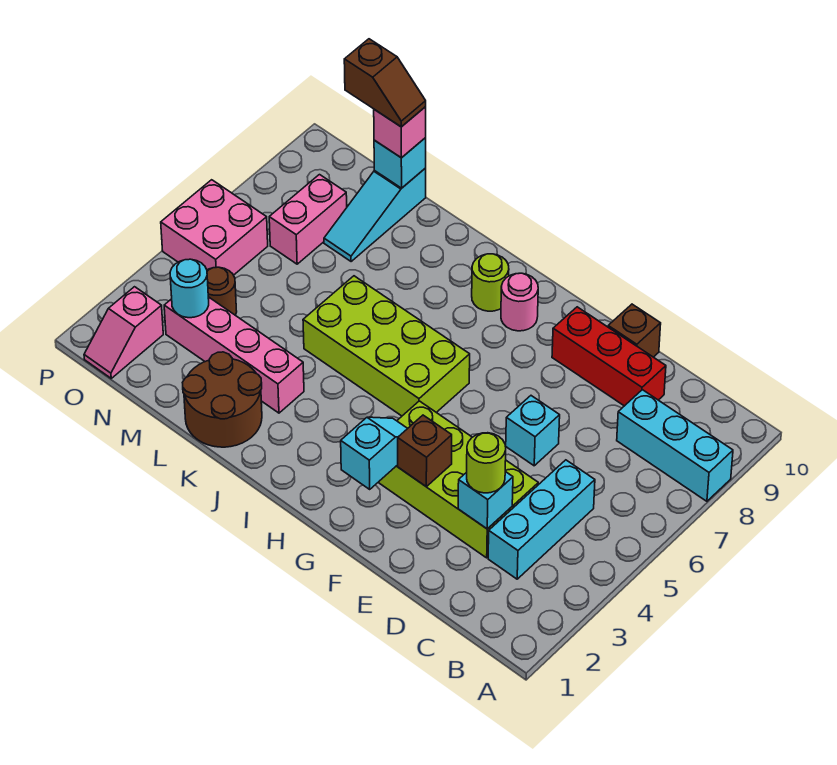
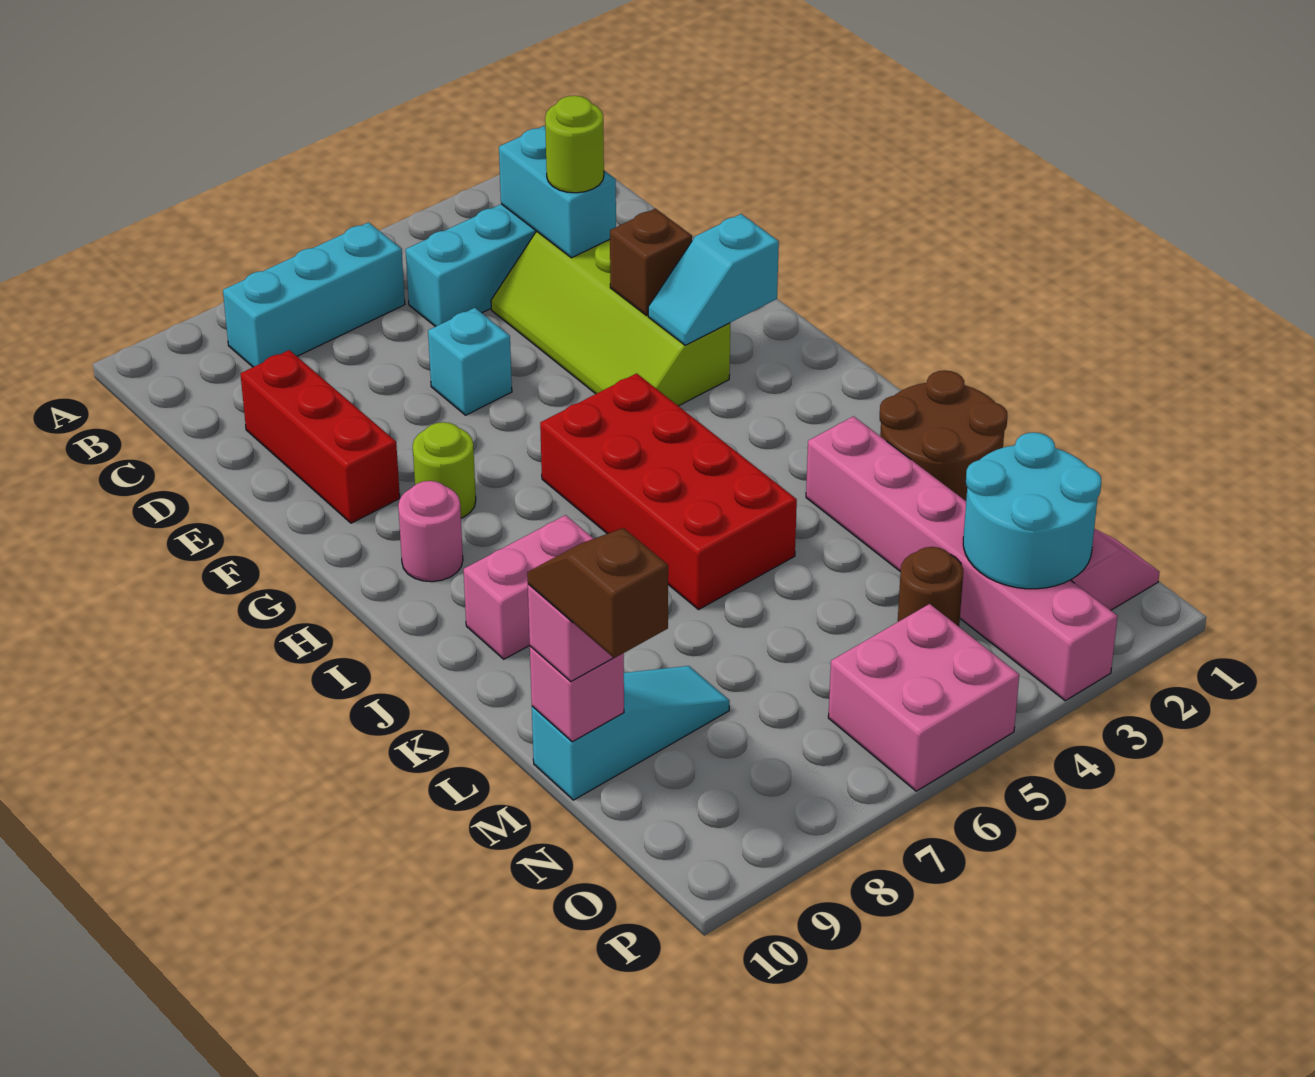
cyan brick A8:C8 level 1 -> cyan brick B6:B8 level 1
lime brick D3:G4 level 1 -> lime slope D3:G4 level 1 top 3
cyan brick D3 level 2 -> cyan brick C3:D3 level 2
brown brick E10 level 1 -> none
lime brick H5:K6 level 1 -> red brick H5:K6 level 1
lime round brick I9 level 1 -> lime round brick G8 level 1
pink brick K3:N3 level 1 -> pink brick K3:P3 level 1
cyan brick M10 level 2 -> pink brick M10 level 2
cyan round brick N3 level 2 -> cyan round brick N2:O3 level 2
pink brick N7:N8 level 1 -> pink brick J8:J9 level 1

